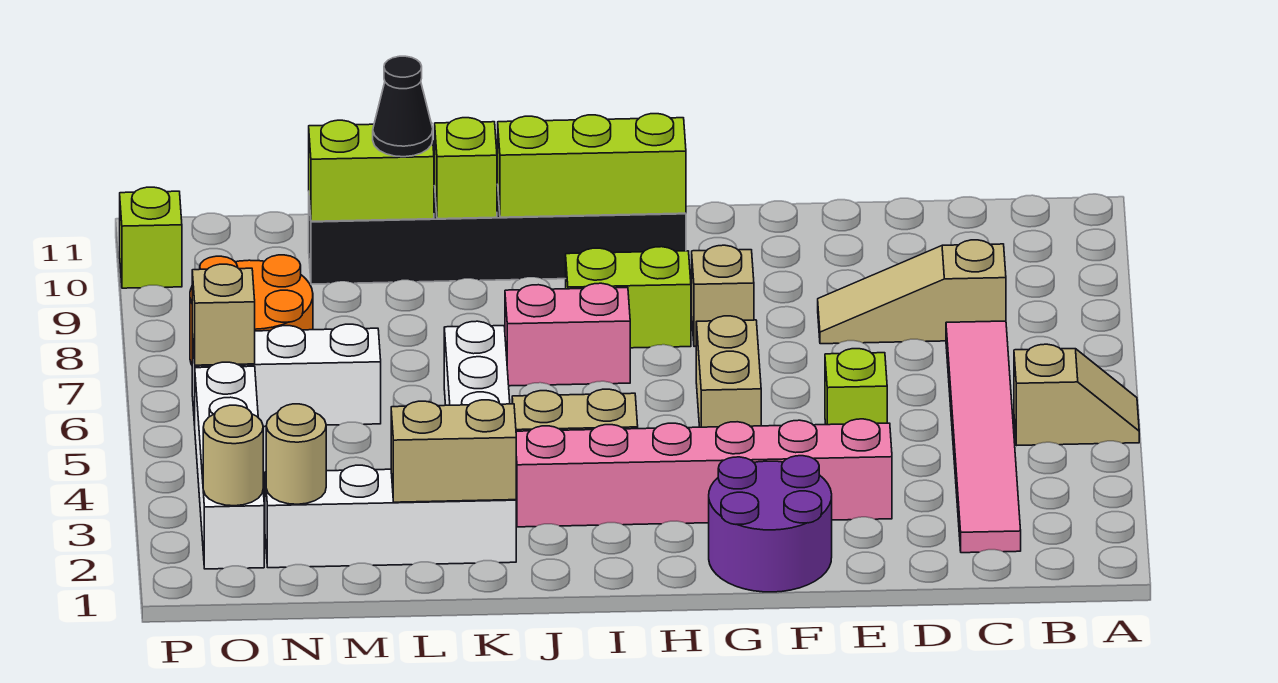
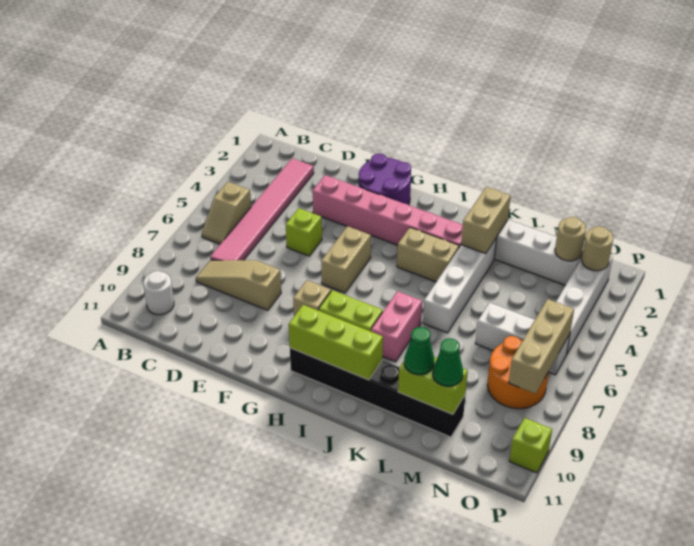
tan slope A5:B5 level 1 top B -> tan slope B5:B6 level 1 top 5
none -> white round brick B10 level 1
tan slope C8:E8 level 1 top C -> tan slope C8:E8 level 1 top E
pink brick I7:J7 level 1 -> pink brick J7:J8 level 1
tan brick K2:L2 level 2 -> tan brick K2:K3 level 2
lime brick K10 level 2 -> none
black cone L10 level 3 -> green cone L10 level 3
none -> green cone M10 level 3
tan brick O6 level 2 -> tan brick O6:O8 level 2

